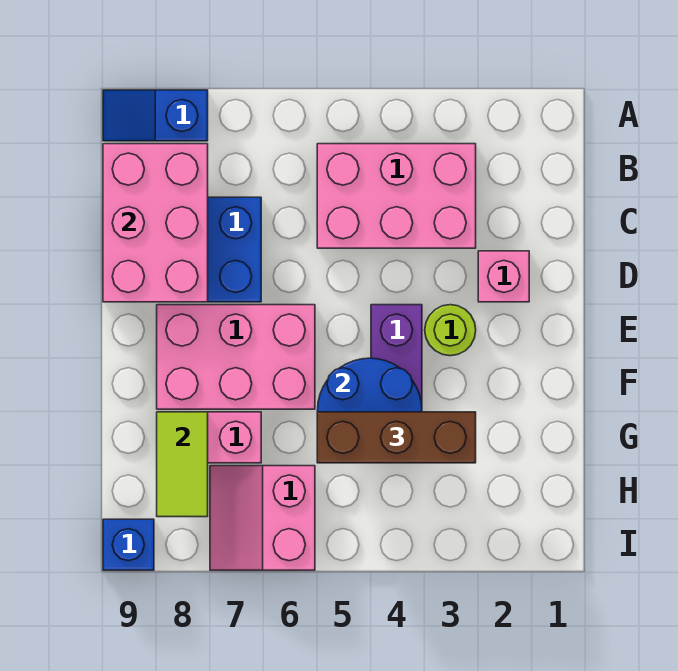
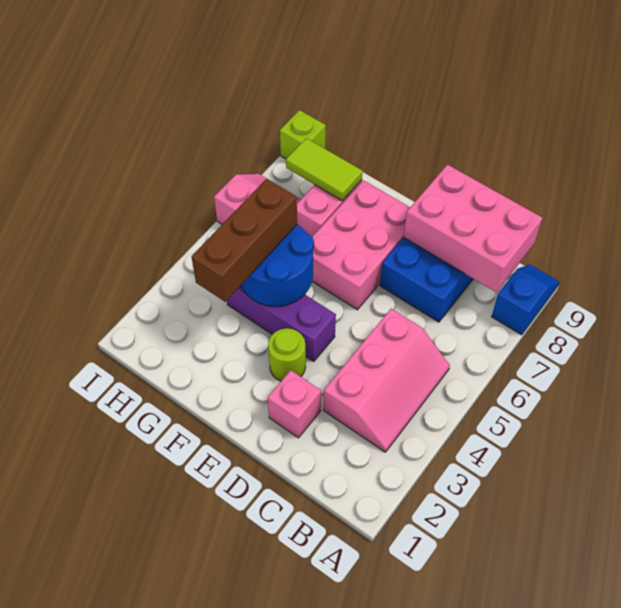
pink brick B3:C5 level 1 -> pink slope B3:C5 level 1 top C
blue brick I9 level 1 -> lime brick I9 level 1

